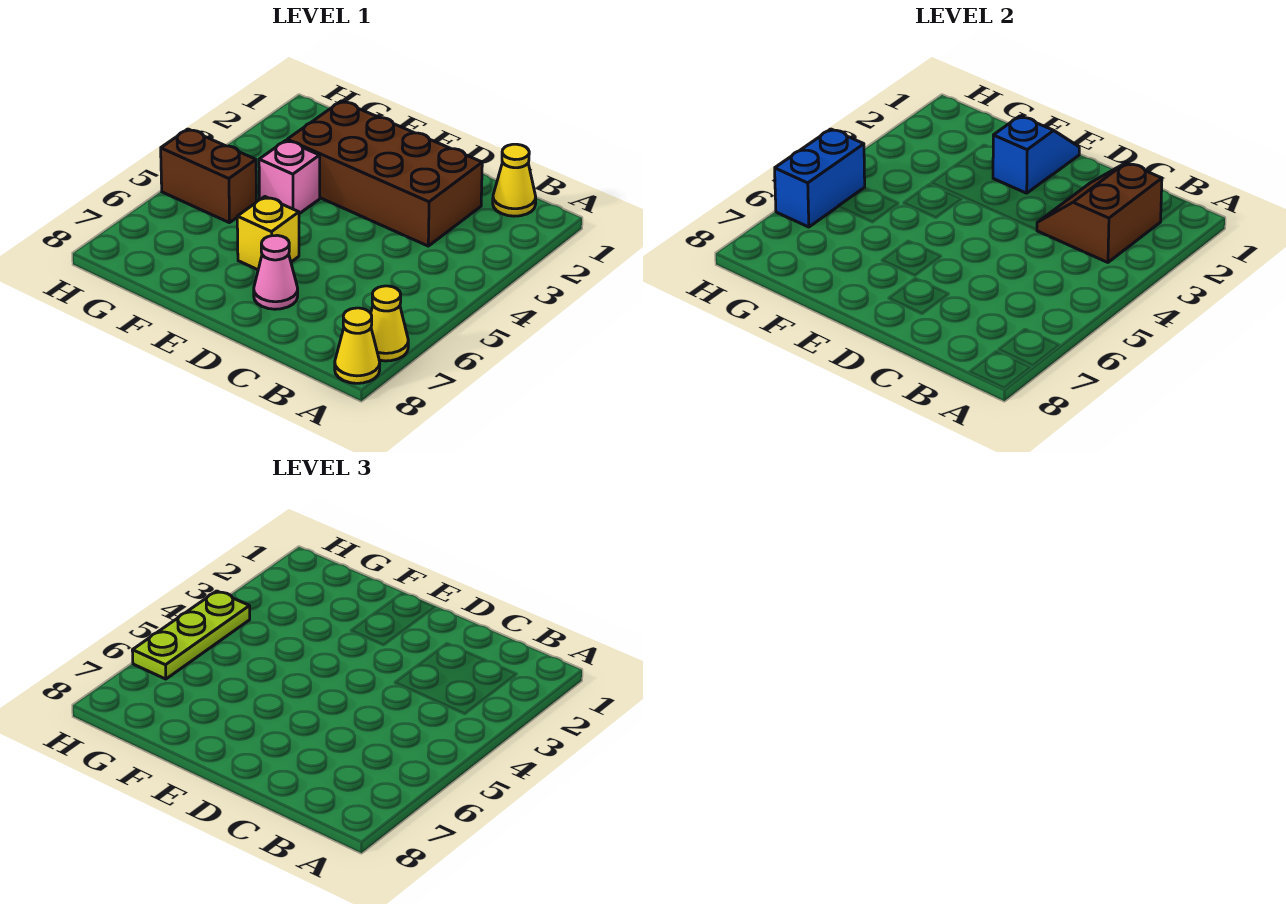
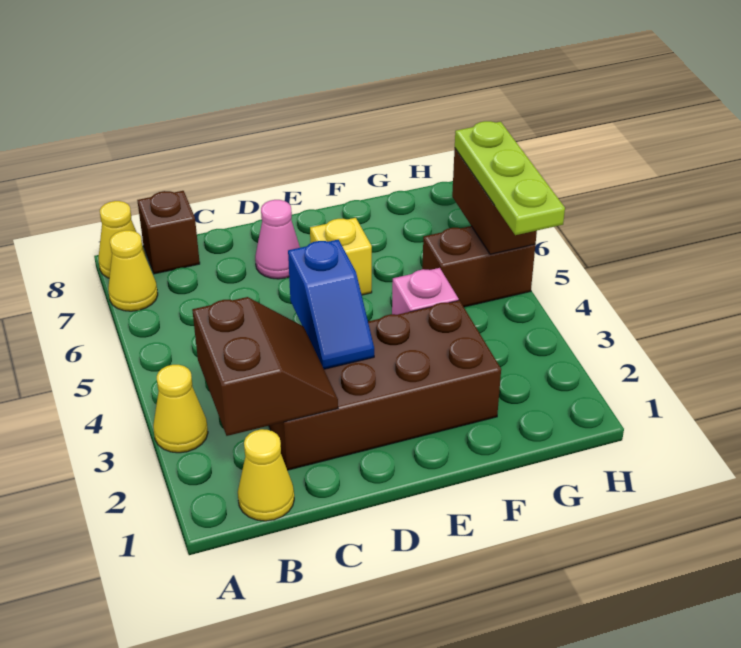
none -> yellow cone A3 level 1
none -> brown brick B8 level 1
blue slope E1:E2 level 2 top 2 -> blue slope D3:D4 level 2 top 4
blue brick H5:H6 level 2 -> brown brick H5:H6 level 2

